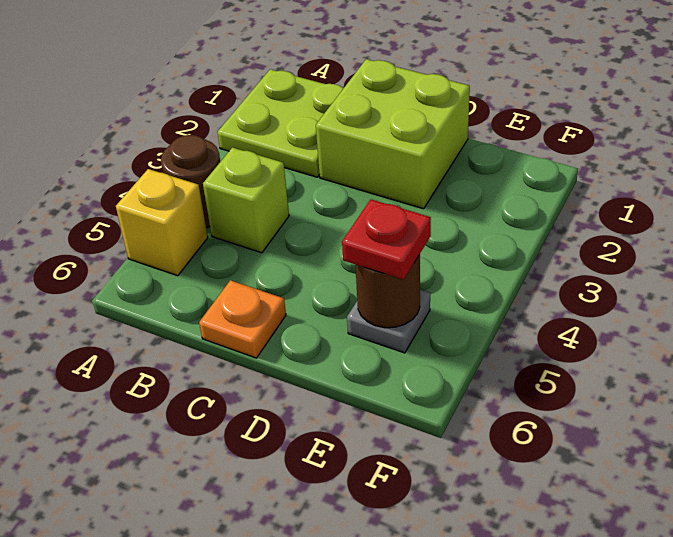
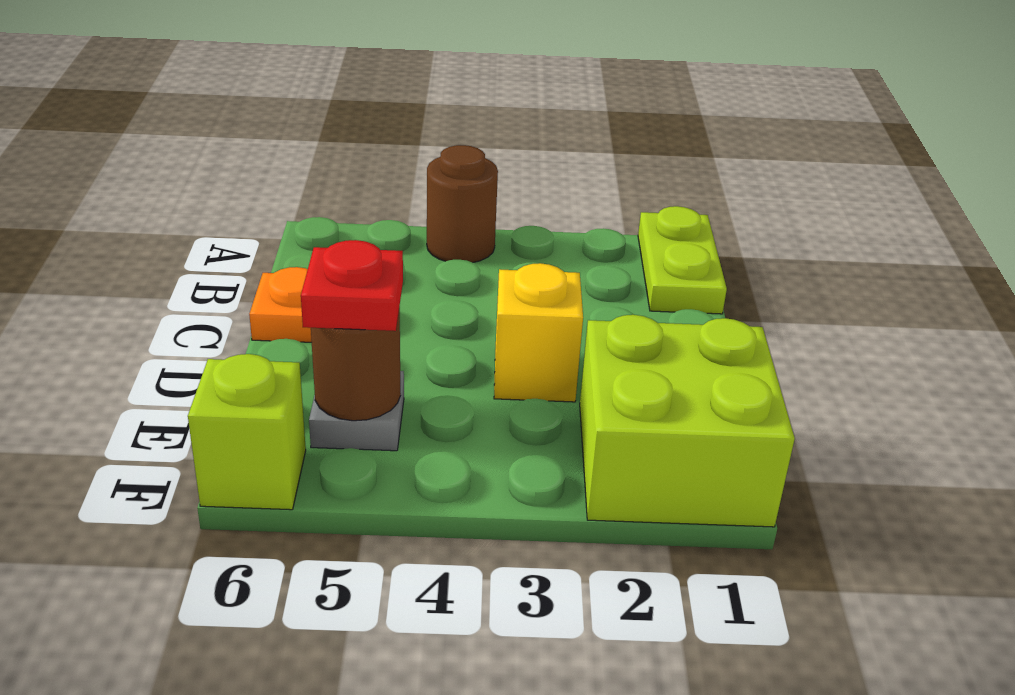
lime plate A1:B2 level 1 -> lime plate A1:B1 level 1
yellow brick A5 level 1 -> yellow brick D3 level 1
lime brick B4 level 1 -> lime brick F6 level 1
lime brick C1:D2 level 1 -> lime brick E1:F2 level 1

